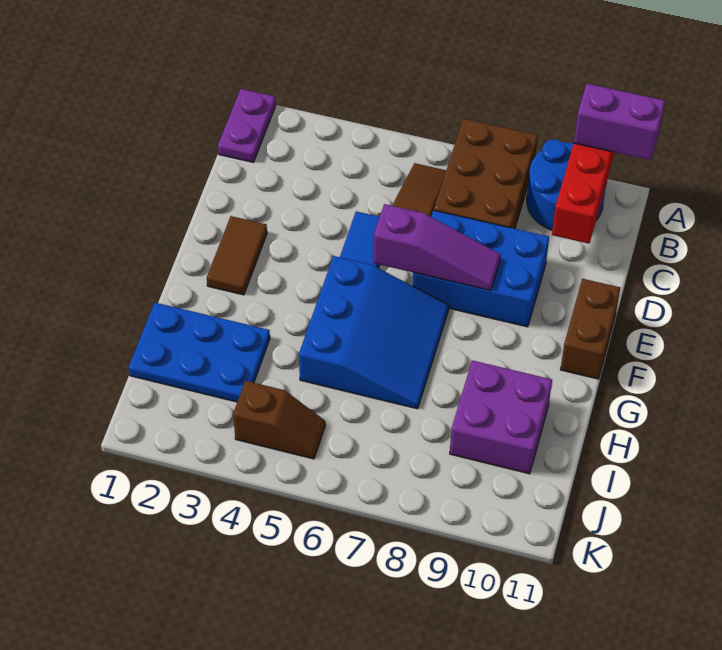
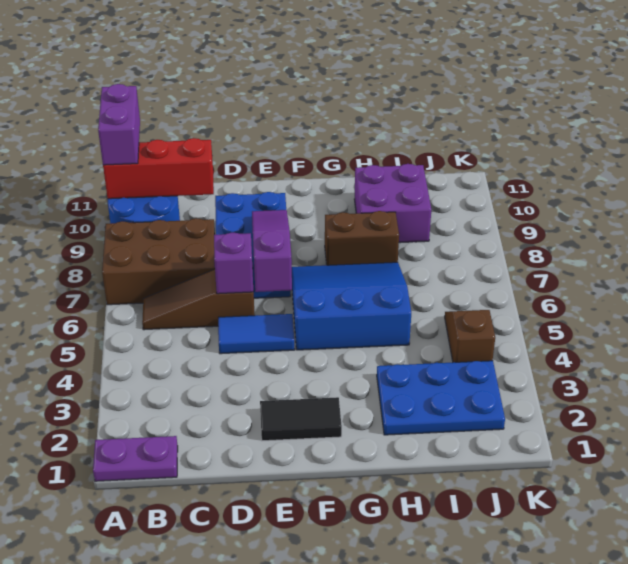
none -> purple brick D6 level 2
brown tile E2:F2 level 1 -> black tile E2:F2 level 1
brown brick E11:F11 level 1 -> brown brick G8:H8 level 1
blue plate H1:I3 level 1 -> blue plate H2:J3 level 1

